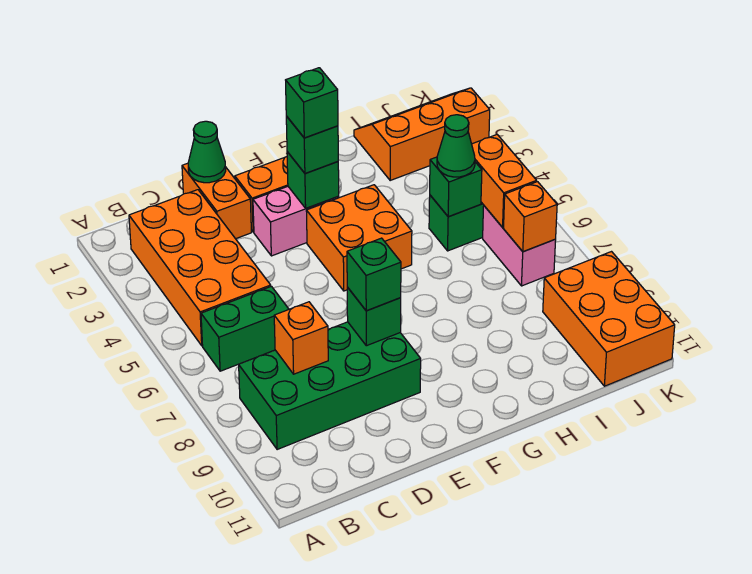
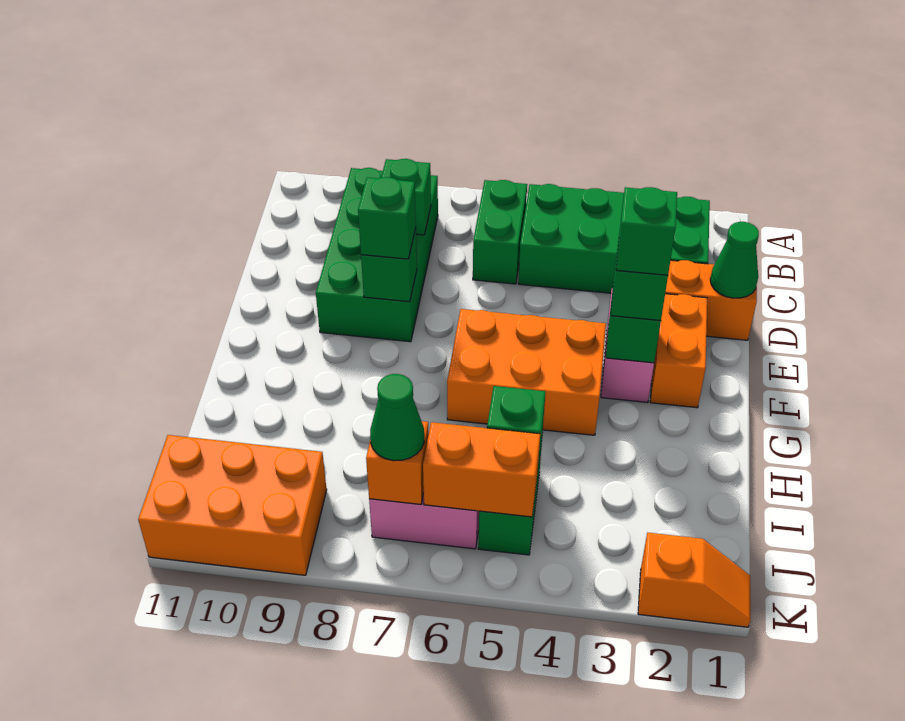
orange brick B2:C5 level 1 -> green brick B2:C5 level 1
orange brick C8 level 2 -> green brick C8 level 2
orange brick F4:G5 level 1 -> orange brick F4:G6 level 1
orange slope I1:K2 level 1 top 2 -> orange slope K1:K2 level 1 top 2
green cone I5 level 3 -> green cone J7 level 3

